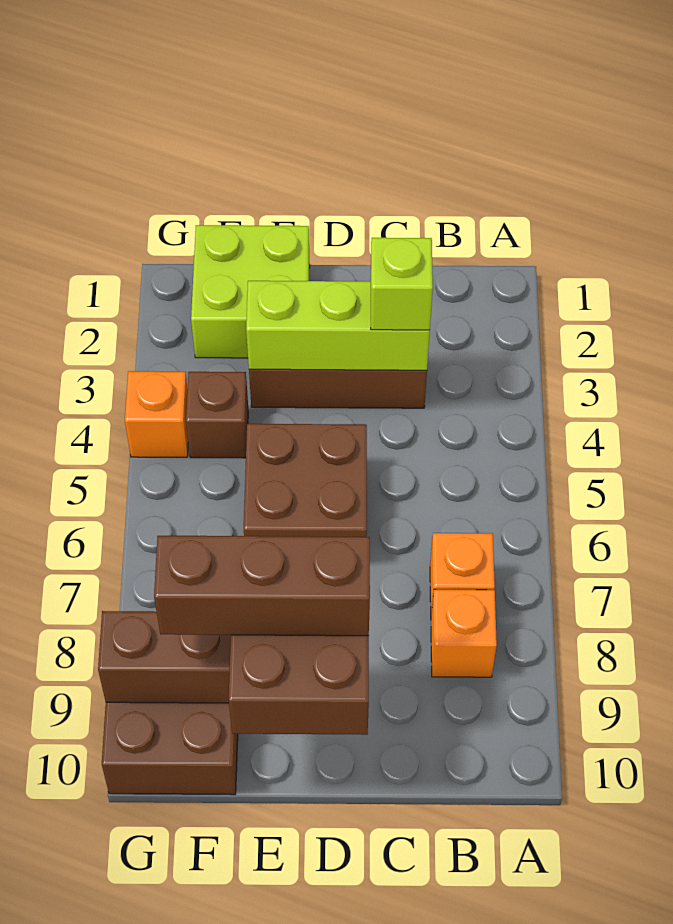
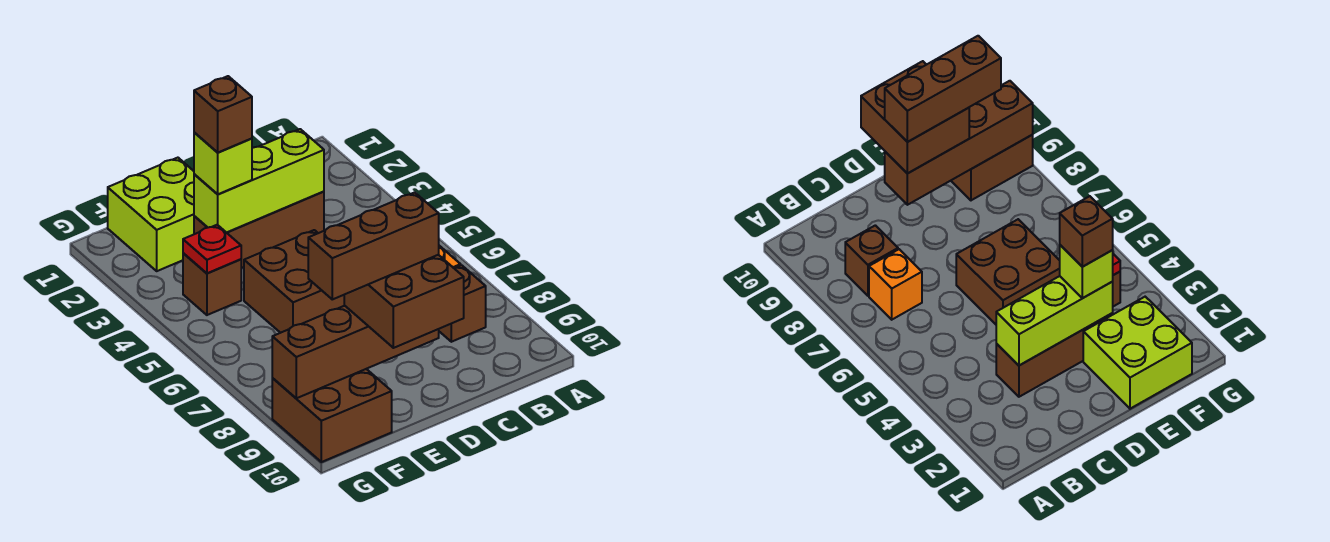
orange brick B8 level 1 -> brown brick B8 level 1
lime brick C3 level 3 -> lime brick E3 level 3
none -> brown brick E3 level 4
none -> red plate F4 level 2
orange brick G4 level 1 -> none

